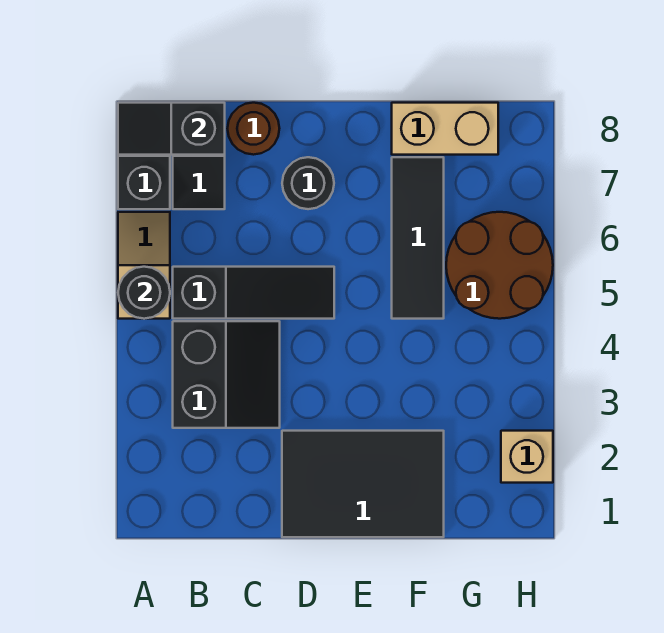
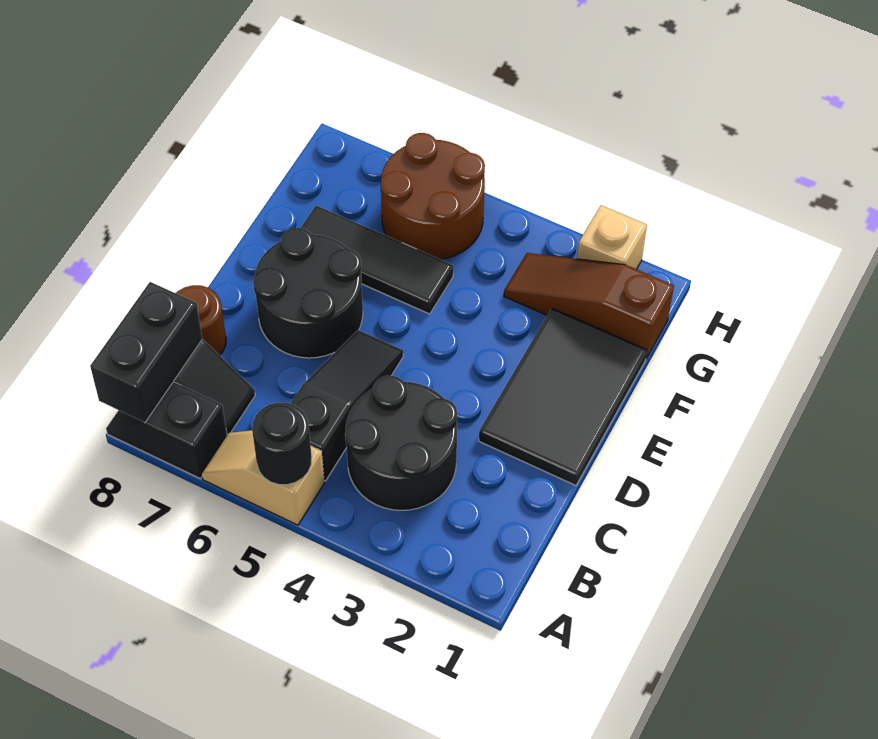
black slope A8:B8 level 2 top B -> black brick A8:B8 level 2
black slope B3:C4 level 1 top B -> black round brick B3:C4 level 1
black round brick D7 level 1 -> black round brick D6:E7 level 1
tan brick F8:G8 level 1 -> none
none -> brown slope G1:G3 level 1 top 1

